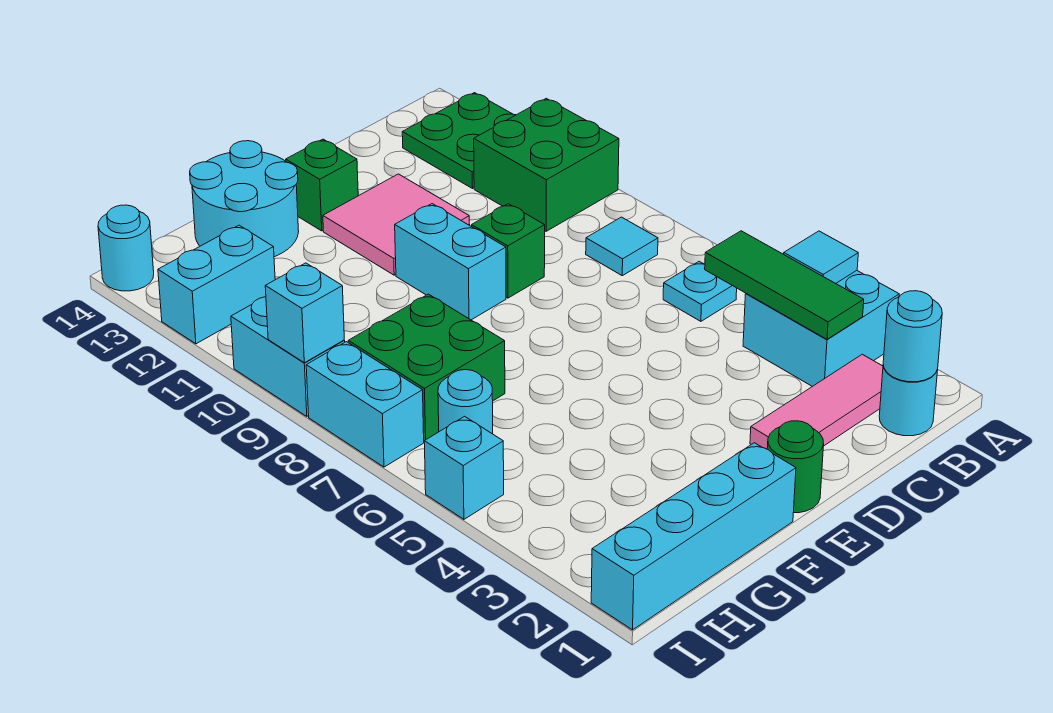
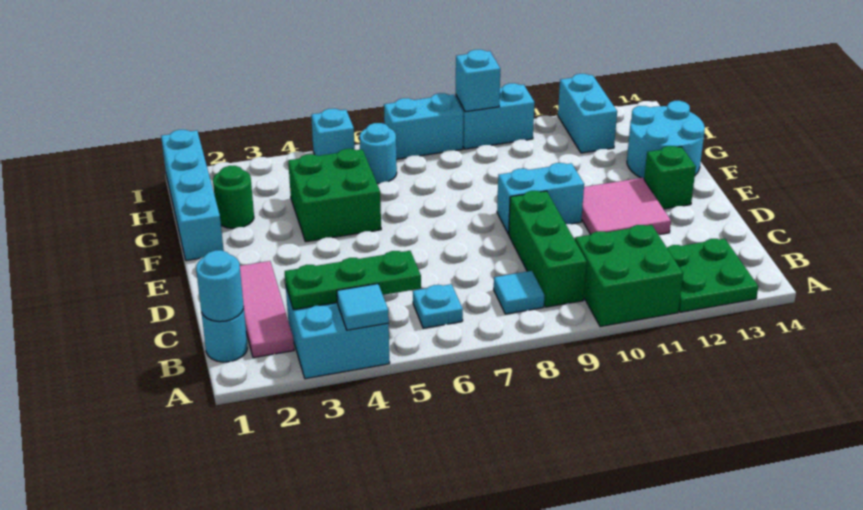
green tile B3:B5 level 2 -> green plate B3:B5 level 2
green brick D9 level 1 -> green brick B9:D9 level 1
green round brick E1 level 1 -> green round brick G2 level 1
green brick G7:H8 level 1 -> green brick F4:G5 level 1
cyan round brick I14 level 1 -> none

